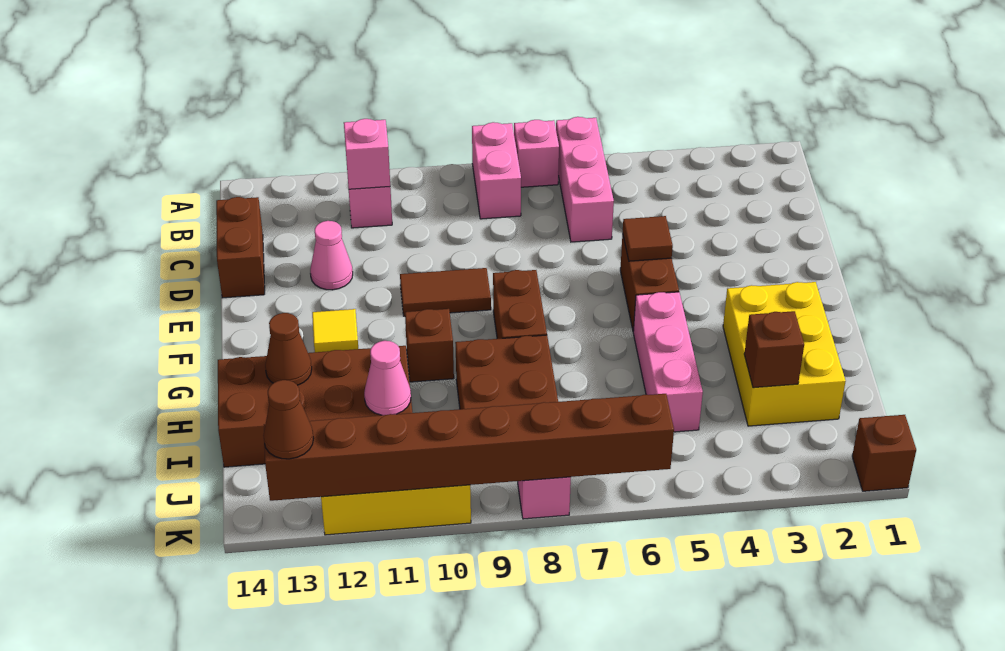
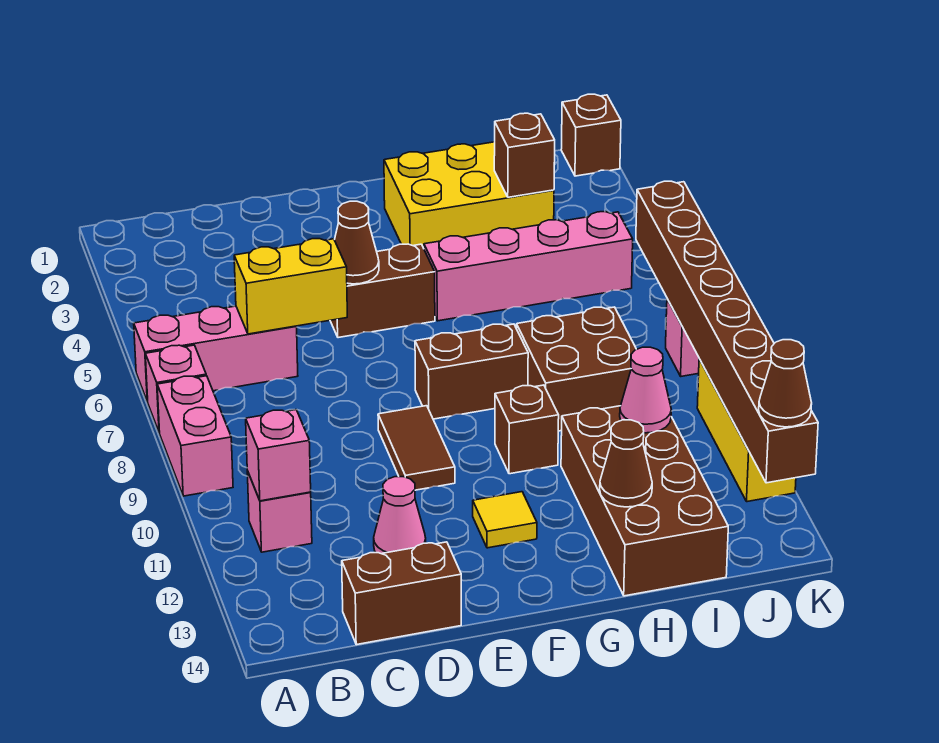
pink brick A8:B8 level 1 -> pink brick A8:A9 level 1
none -> yellow brick C6:D6 level 2
brown tile E5 level 2 -> brown cone E5 level 2
pink brick G5:I5 level 1 -> pink brick G5:J5 level 1

